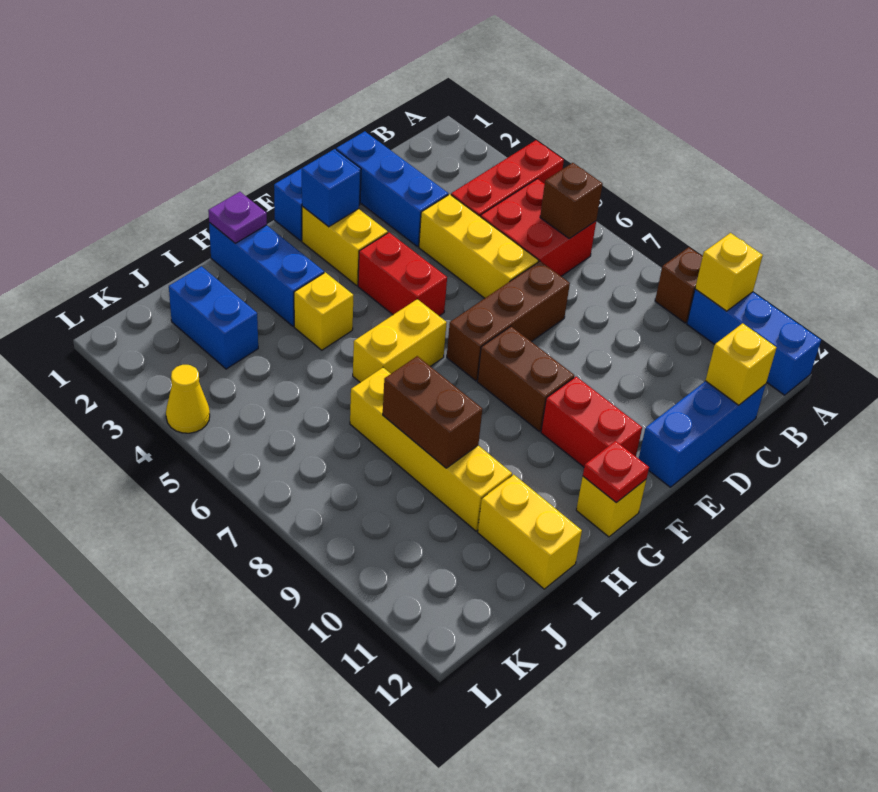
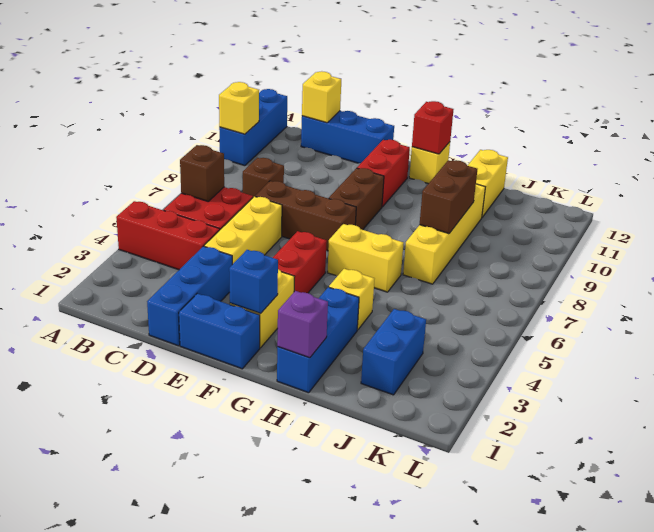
brown brick A9 level 1 -> brown brick C8 level 1
red plate G12 level 2 -> red brick G12 level 2
purple plate H1 level 2 -> purple brick H1 level 2
yellow cone L4 level 1 -> none

